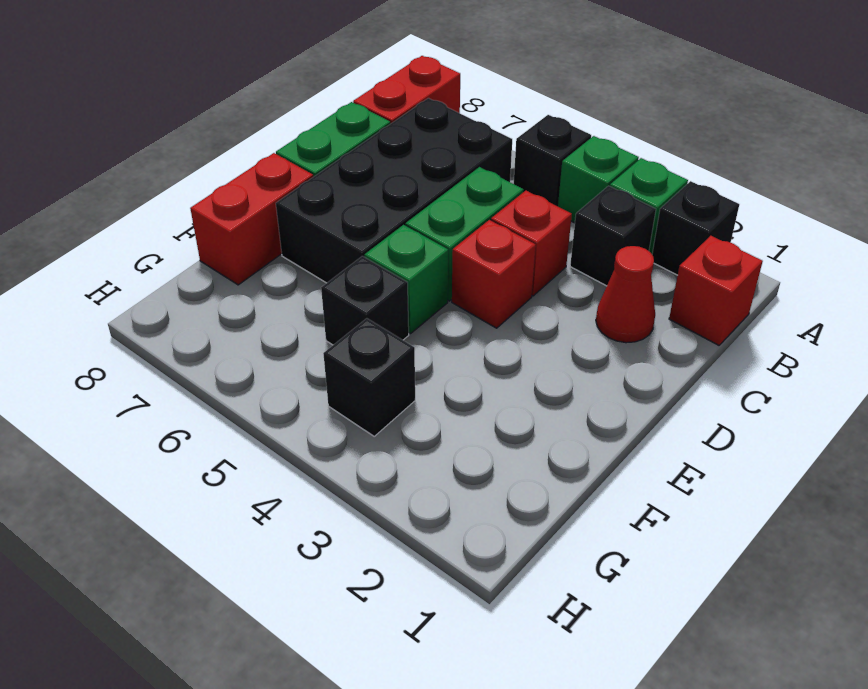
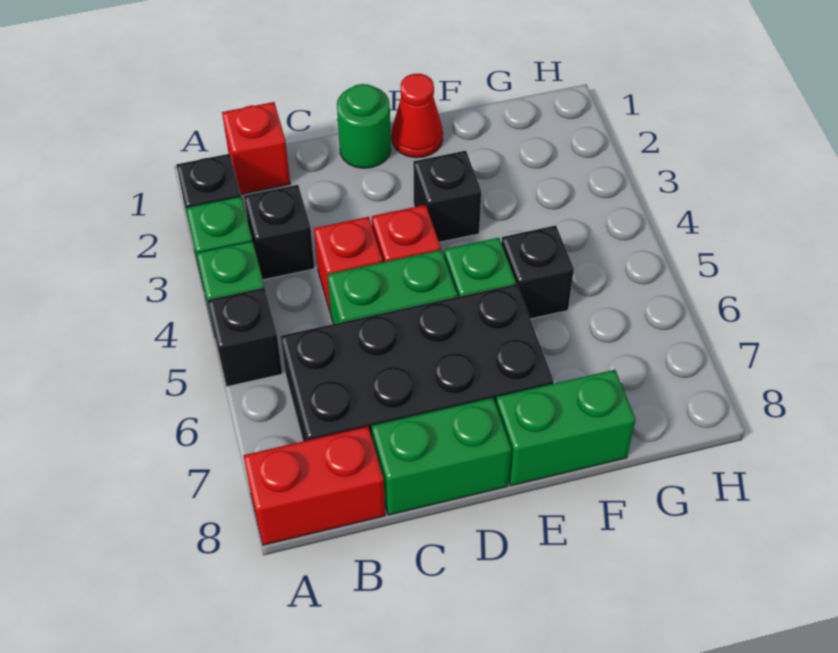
red cone C2 level 1 -> red cone E1 level 1
none -> green round brick D1 level 1
red brick E8:F8 level 1 -> green brick E8:F8 level 1
black brick G4 level 1 -> black brick E3 level 1

